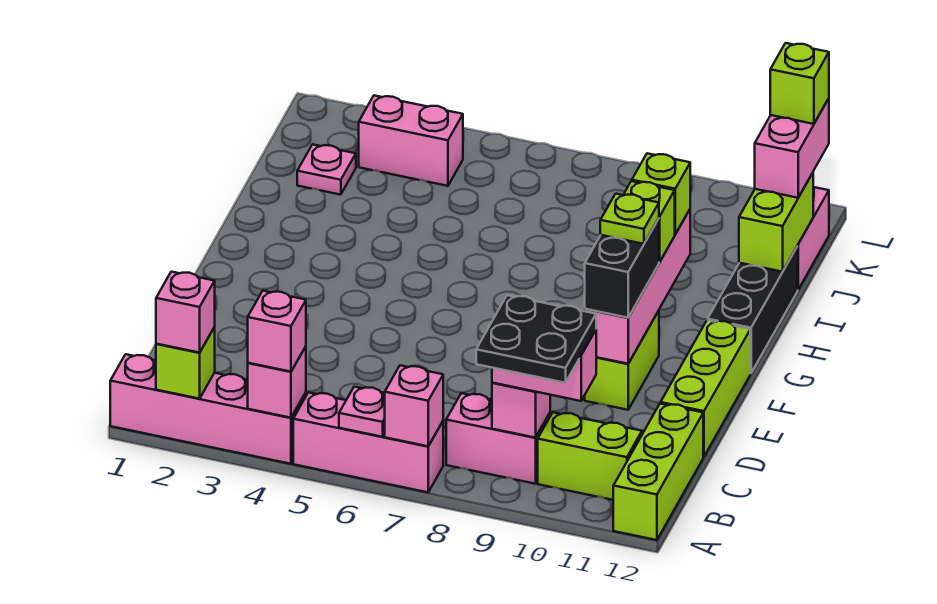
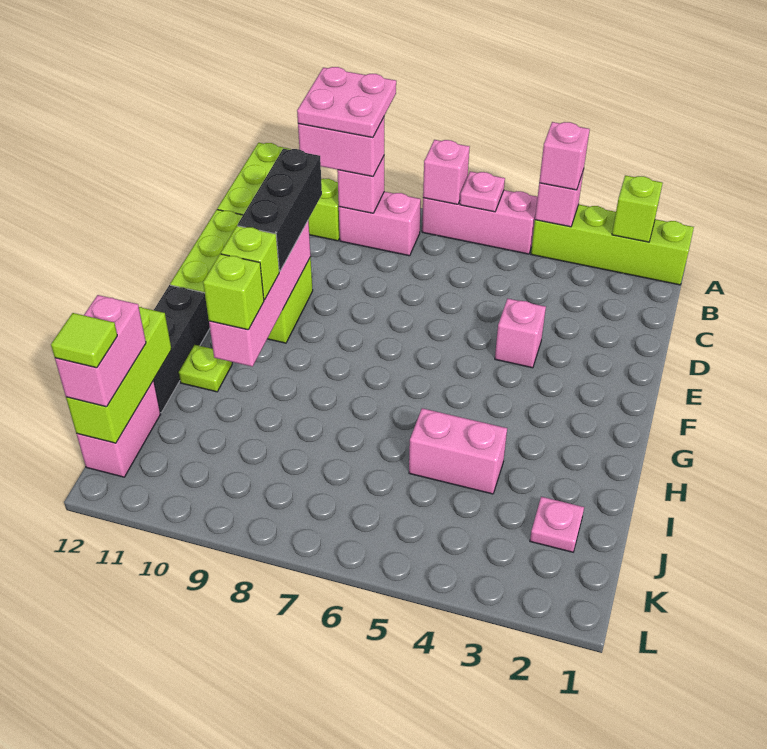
pink brick A1:A4 level 1 -> lime brick A1:A4 level 1
pink brick A2 level 3 -> pink brick E4 level 1
black plate A9:B10 level 4 -> pink plate A9:B10 level 4
black brick E10:F10 level 3 -> black brick D10:F10 level 3
lime plate F10 level 4 -> lime plate H11 level 1
lime brick I12:J12 level 2 -> lime brick I12:K12 level 2
pink brick K3:K4 level 1 -> pink brick I4:I5 level 1
lime brick K12 level 4 -> lime tile K12 level 4

